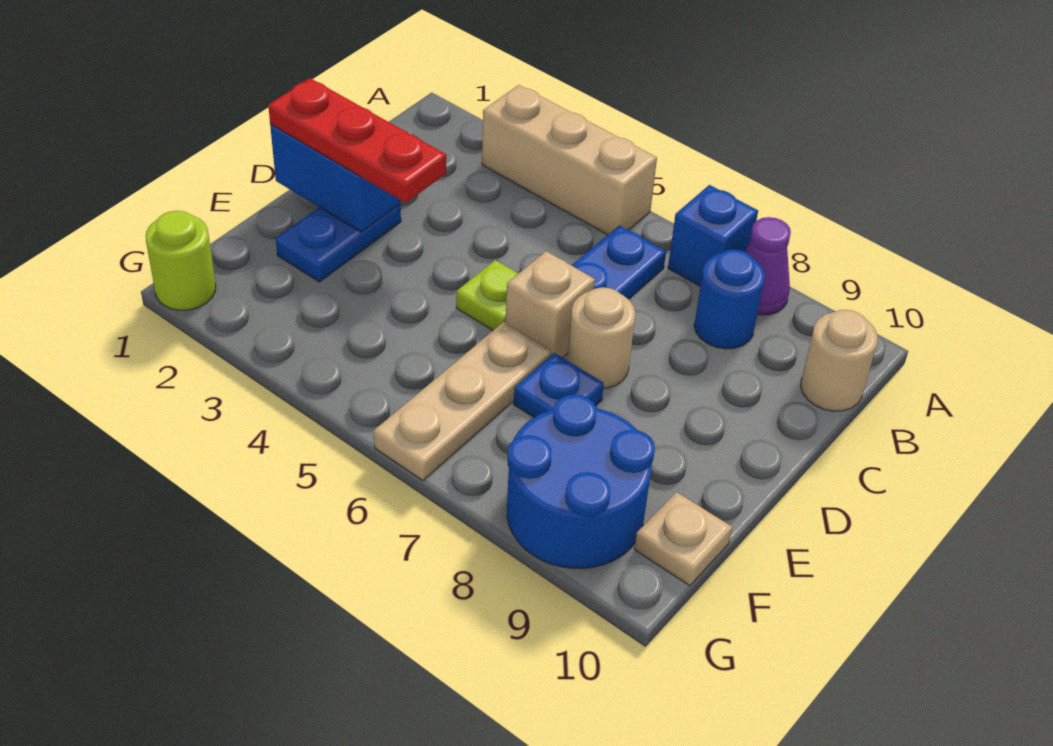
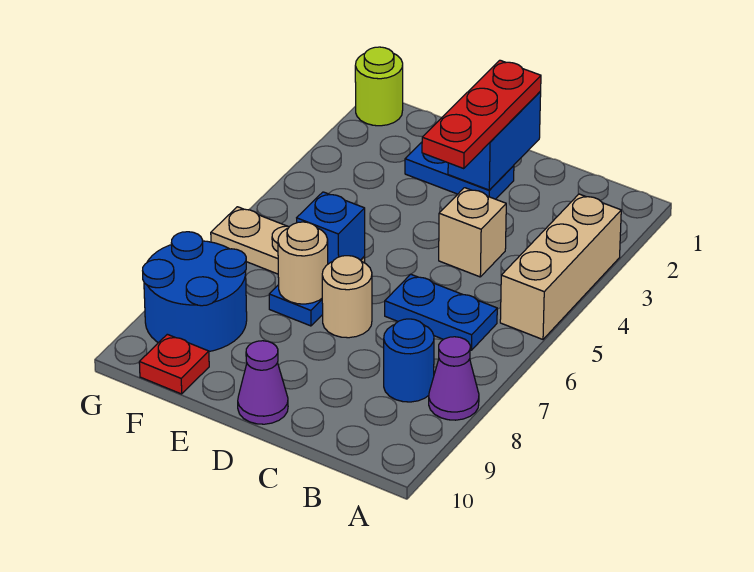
blue brick A7 level 1 -> blue brick E6 level 2
tan round brick B10 level 1 -> tan round brick E7 level 2
lime plate D5 level 1 -> none
tan brick D6 level 1 -> tan brick C4 level 1
none -> purple cone D10 level 1
tan plate F10 level 1 -> red plate F10 level 1

